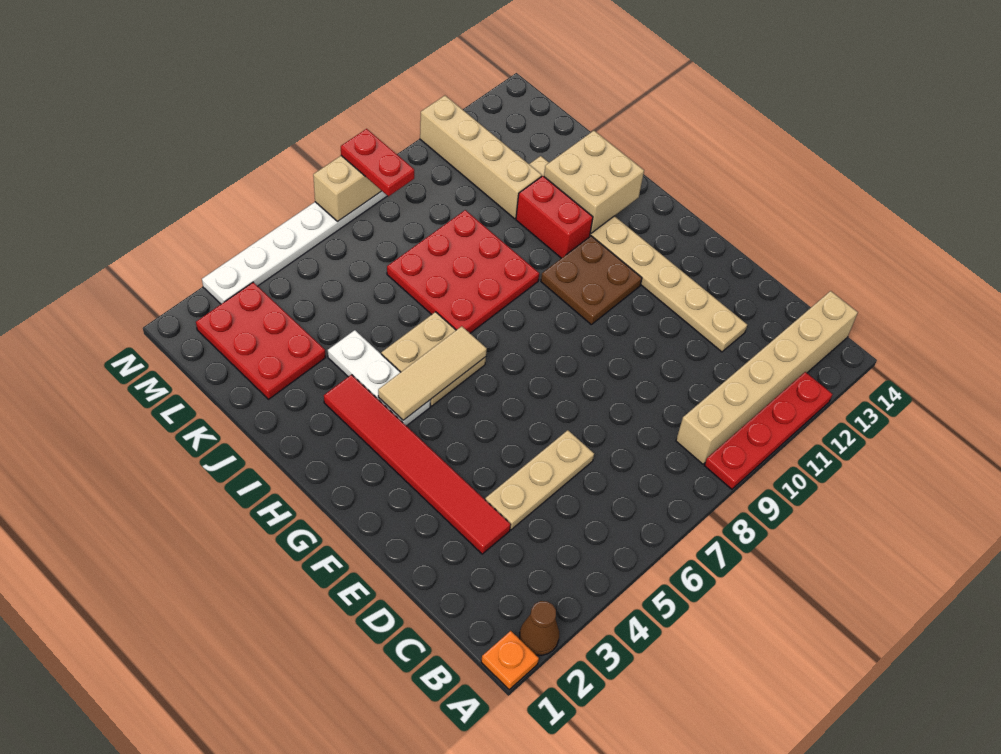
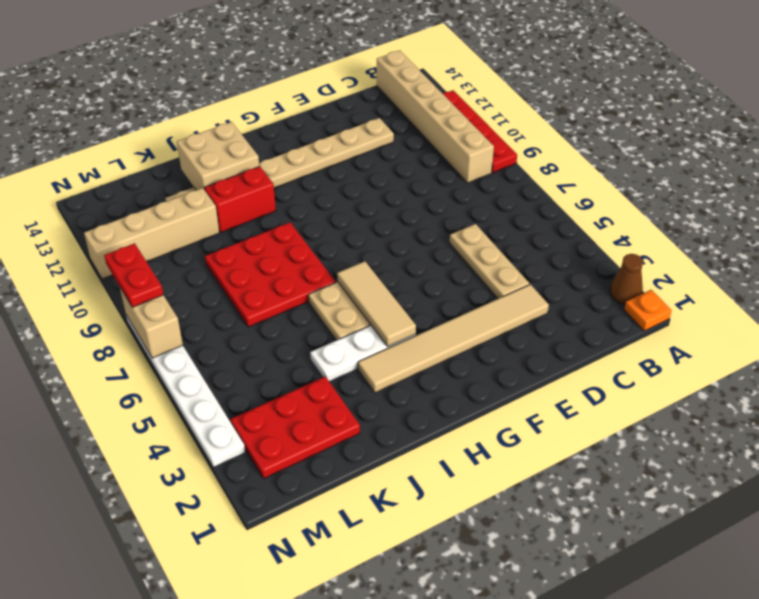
red tile D3:I3 level 1 -> tan tile D3:I3 level 1
brown plate G10:H11 level 1 -> none
red plate M8:N8 level 3 -> red plate N8:N9 level 3

